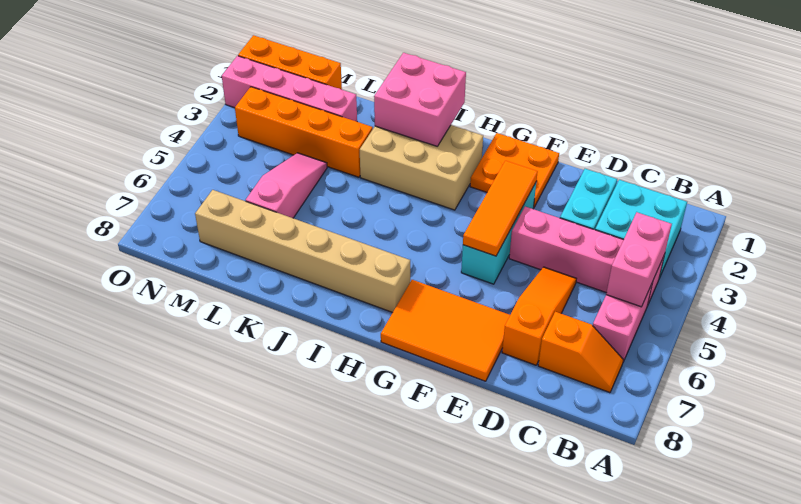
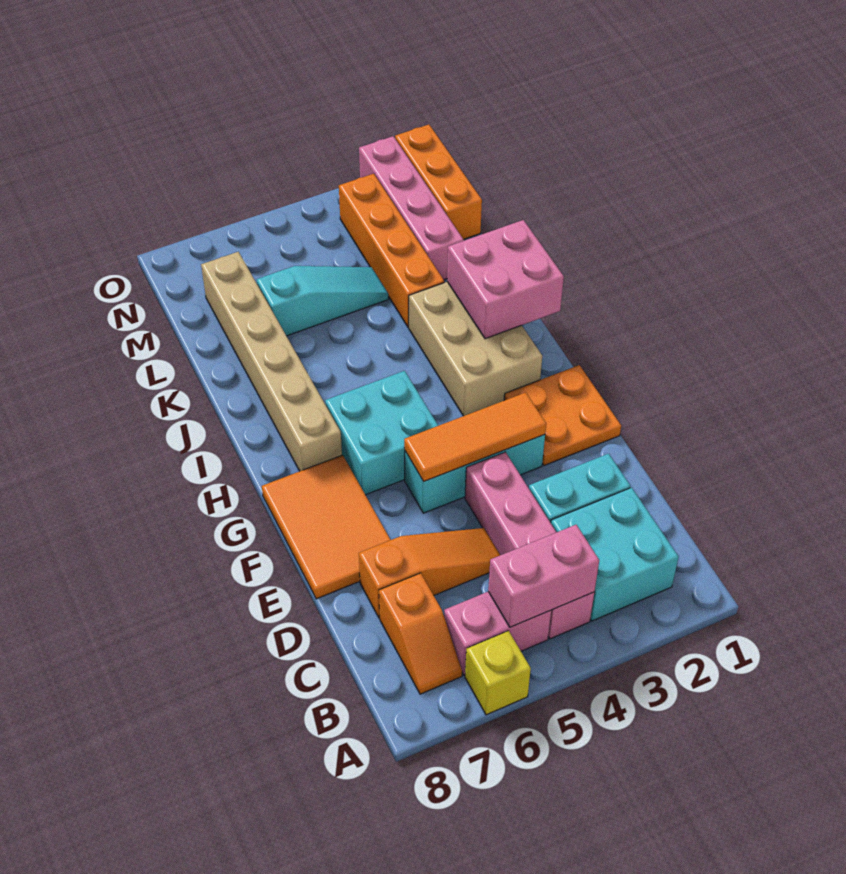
none -> yellow brick A6 level 1
none -> cyan brick G5:H6 level 1
pink slope L4:L6 level 1 top 6 -> cyan slope L4:L6 level 1 top 6

